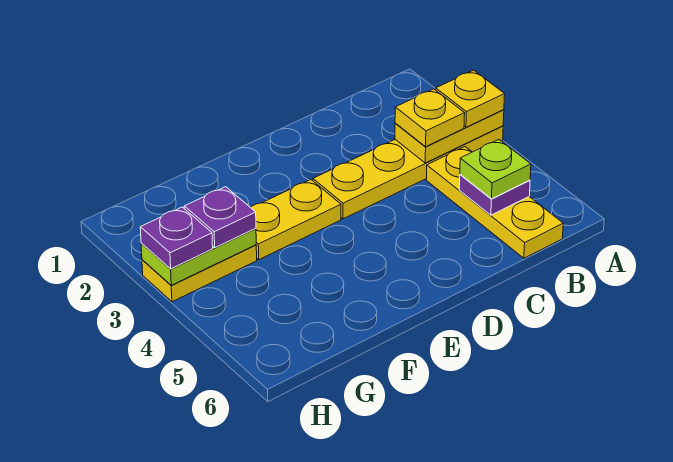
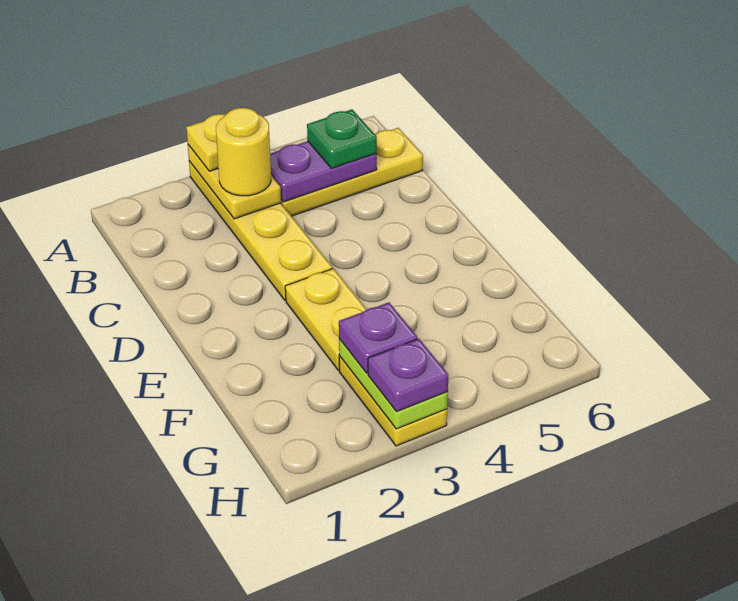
yellow plate B3 level 3 -> yellow round brick B3 level 3
purple plate B5 level 2 -> purple plate B4:B5 level 2
lime plate B5 level 3 -> green plate B5 level 3

